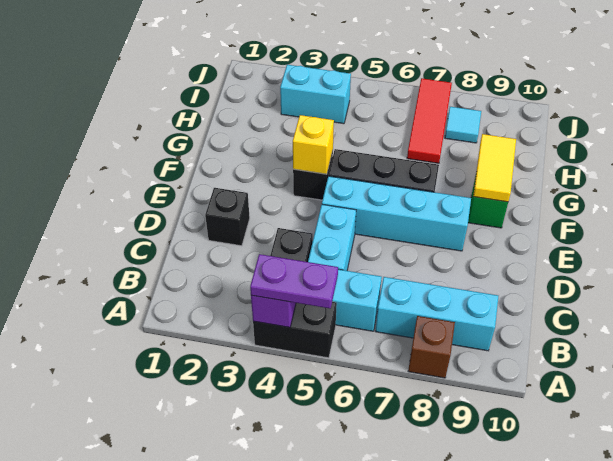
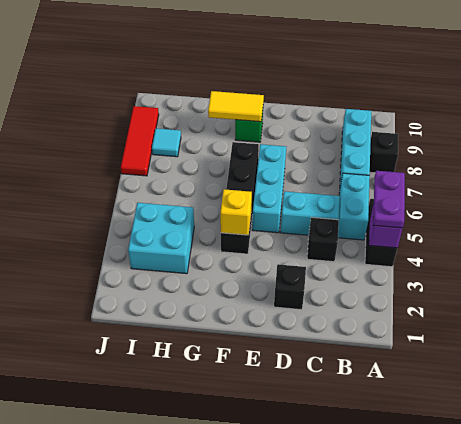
brown brick A8 level 1 -> black brick A8 level 1
cyan brick E5:E8 level 1 -> cyan brick E5:E7 level 1
red tile H7:J7 level 1 -> red tile J7:J9 level 1
cyan brick I3:I4 level 1 -> cyan brick H3:I4 level 1

